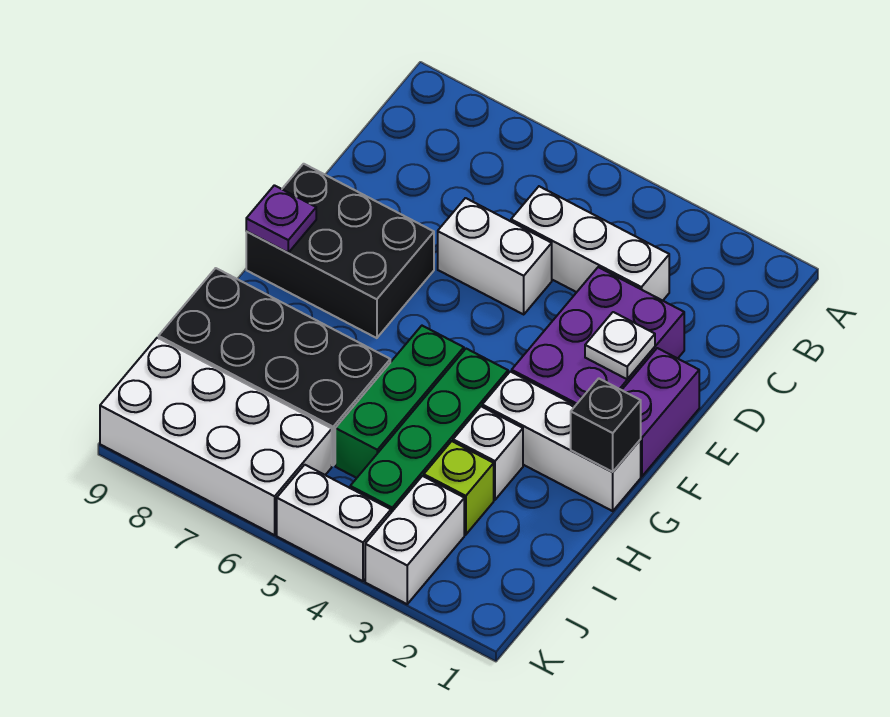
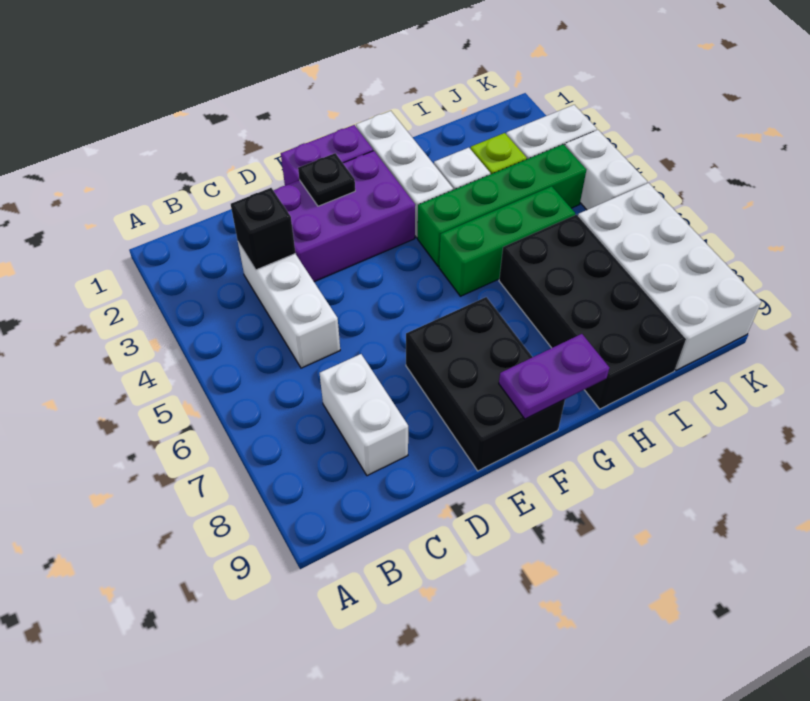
white brick D5:D6 level 1 -> white brick C7:C8 level 1
white plate E2 level 2 -> black plate E2 level 2
purple plate F9 level 2 -> purple plate F9:G9 level 2
black brick G1 level 2 -> black brick C3 level 2

